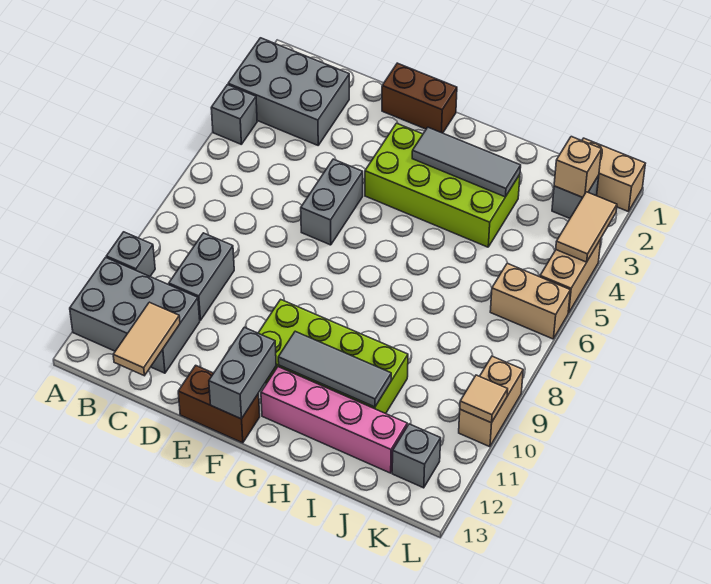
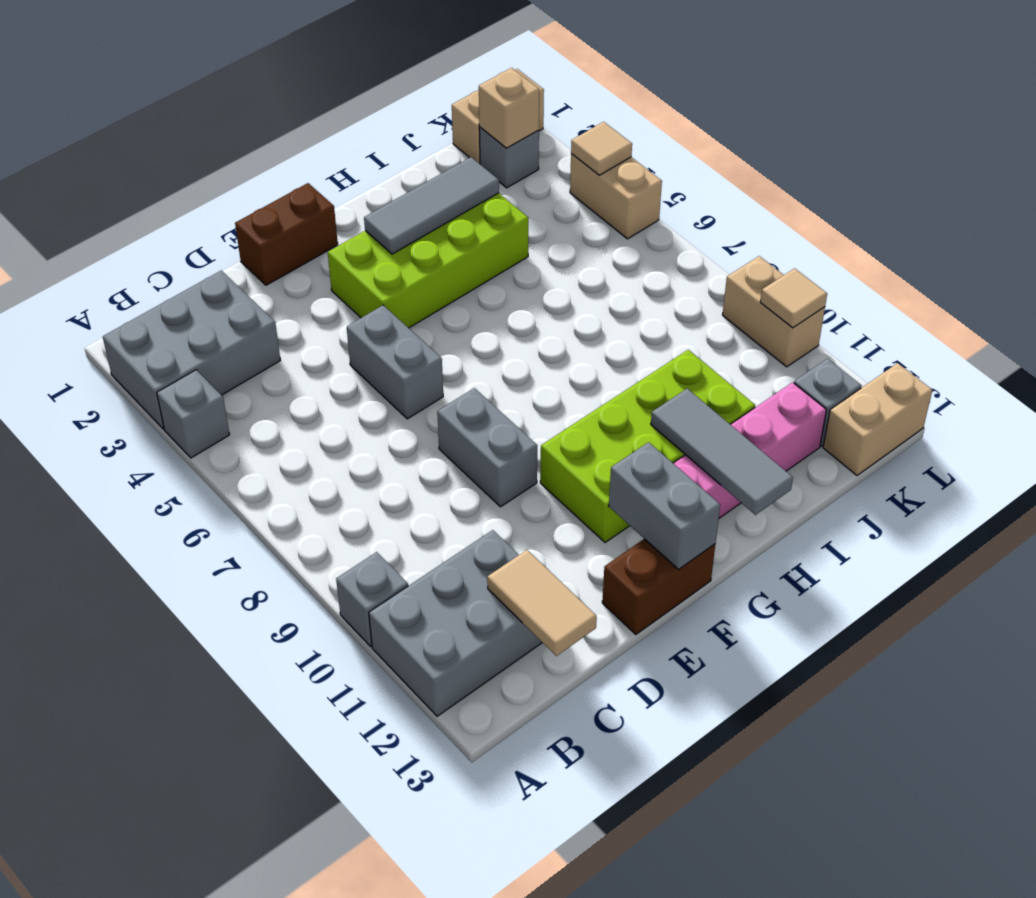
grey brick C9:C10 level 1 -> grey brick E8:E9 level 1
grey tile G11:I11 level 2 -> grey tile H11:H13 level 2
tan brick K6:L6 level 1 -> tan brick K13:L13 level 1
tan tile L3:L4 level 2 -> tan tile L4 level 2

